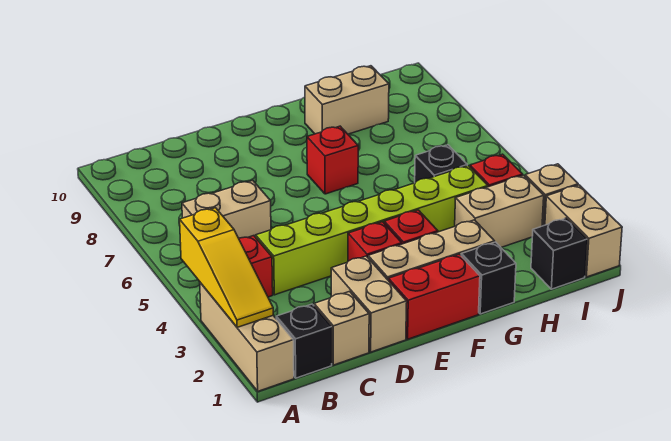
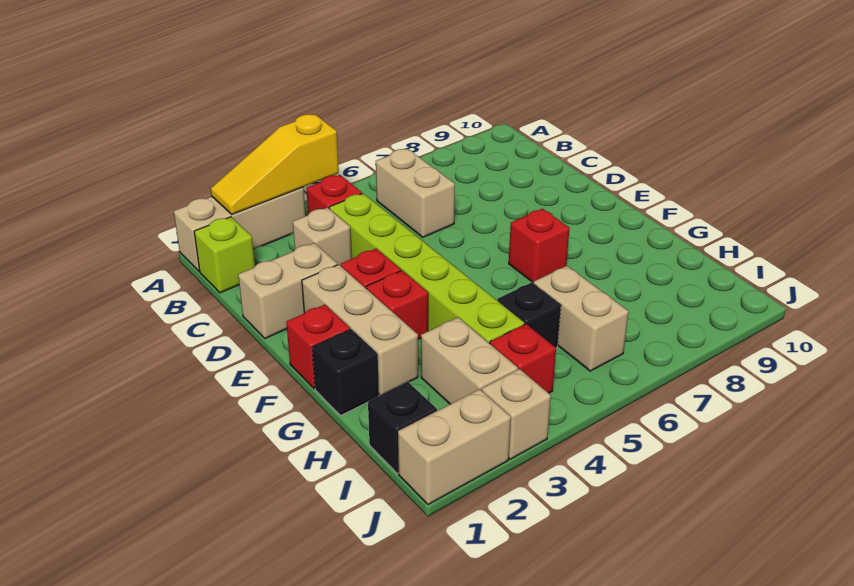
black brick B1 level 1 -> lime brick B1 level 1
tan brick C1 level 1 -> tan brick C3 level 1
red brick E1:F1 level 1 -> red brick F1 level 1
tan brick G9:H9 level 1 -> tan brick H6:I6 level 1

